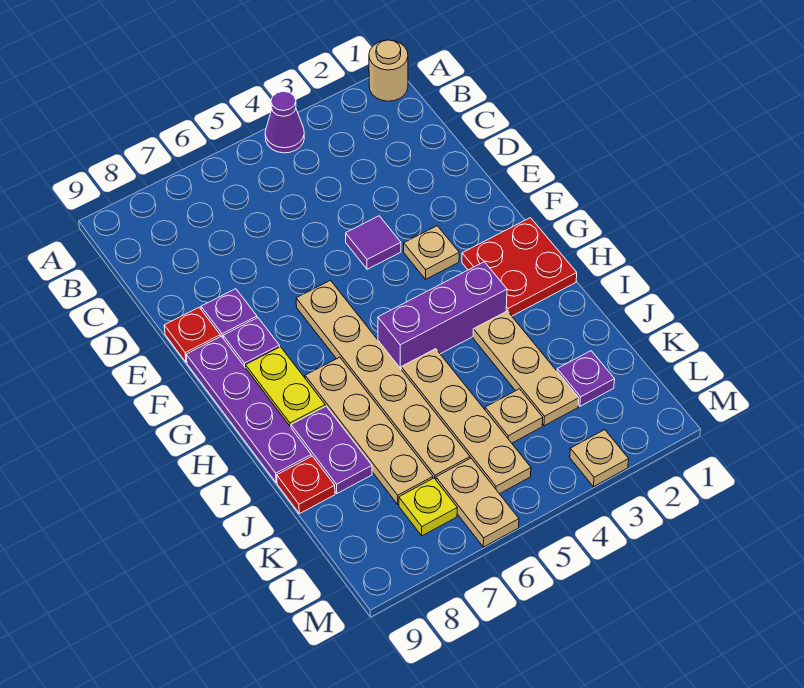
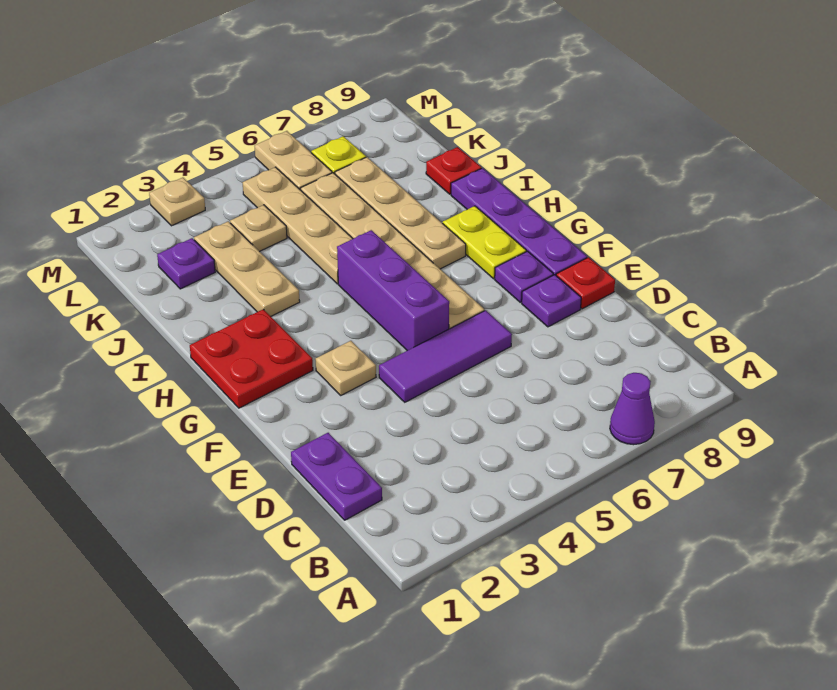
tan round brick A1 level 1 -> none
purple cone A4 level 1 -> purple cone A7 level 1
purple tile E4 level 1 -> purple tile E4:E6 level 1
purple brick H3:H5 level 1 -> purple brick F5:H5 level 1
purple plate I8:J8 level 1 -> purple plate C1:D1 level 1

